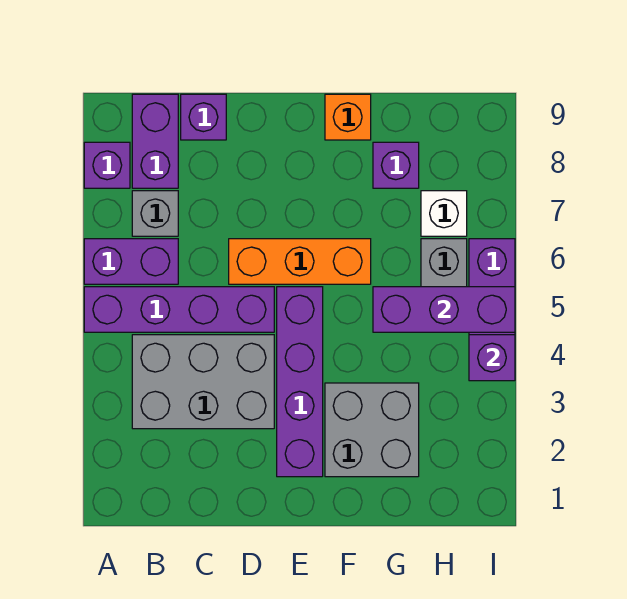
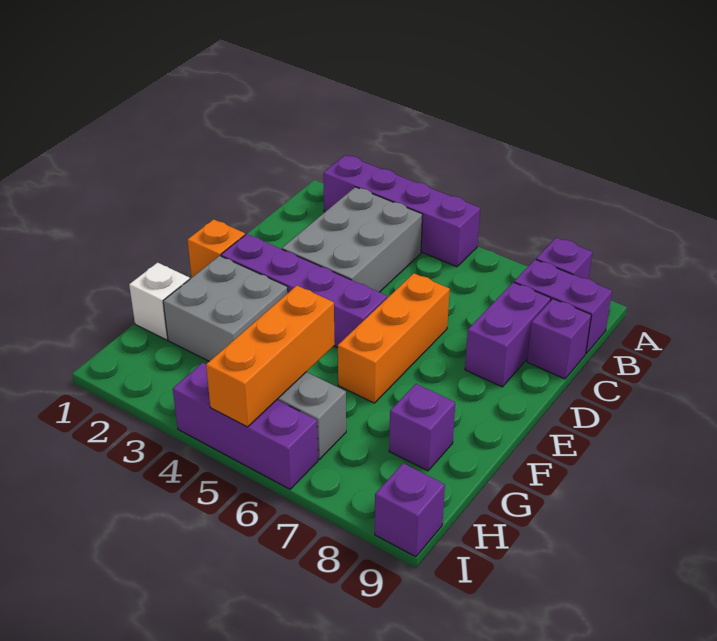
purple brick A5:D5 level 1 -> purple brick A2:A5 level 1
purple brick A6:B6 level 1 -> purple brick C8:D8 level 1
grey brick B7 level 1 -> none
orange brick F9 level 1 -> orange brick E1 level 1
purple brick G5:I5 level 2 -> orange brick G5:I5 level 2
white brick H7 level 1 -> white brick G1 level 1
purple brick I4 level 2 -> purple brick I9 level 1

